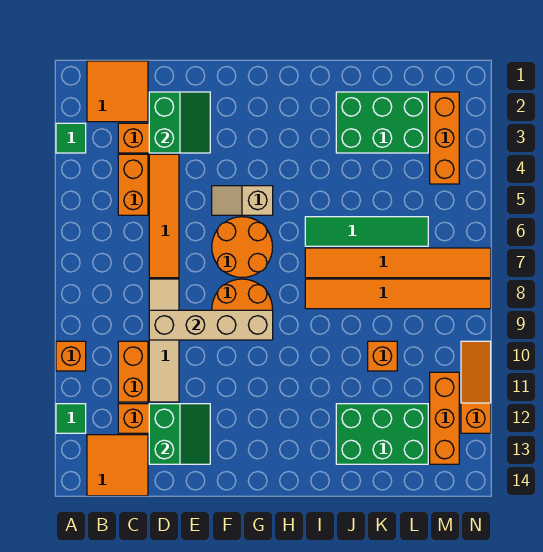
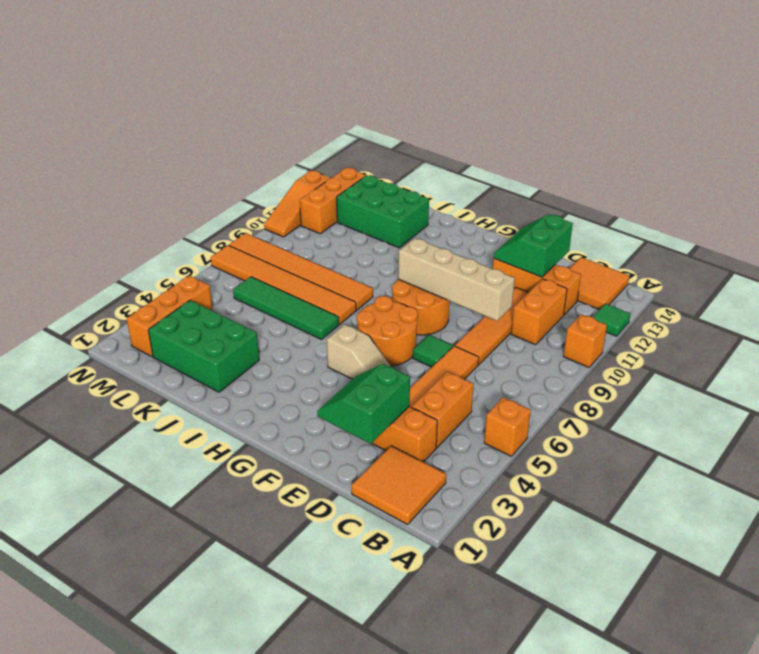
green tile A3 level 1 -> green tile E7 level 1
tan tile D8:D11 level 1 -> orange tile D8:D11 level 1
orange brick K10 level 1 -> orange brick A5 level 1

